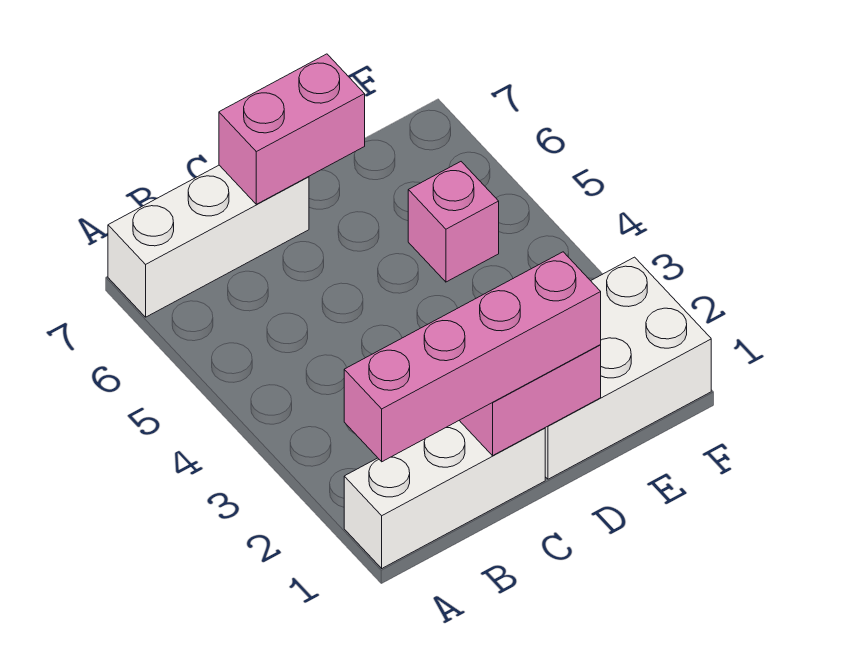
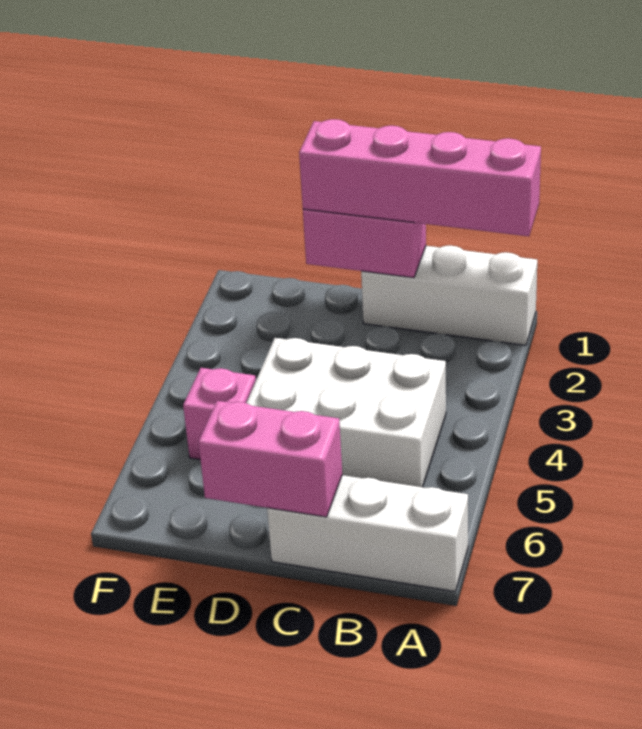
white brick D1:F2 level 1 -> white brick B4:D5 level 1

